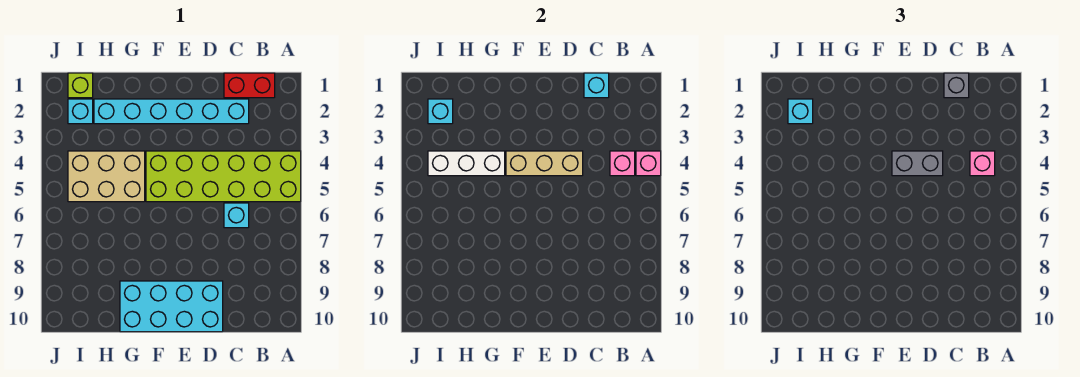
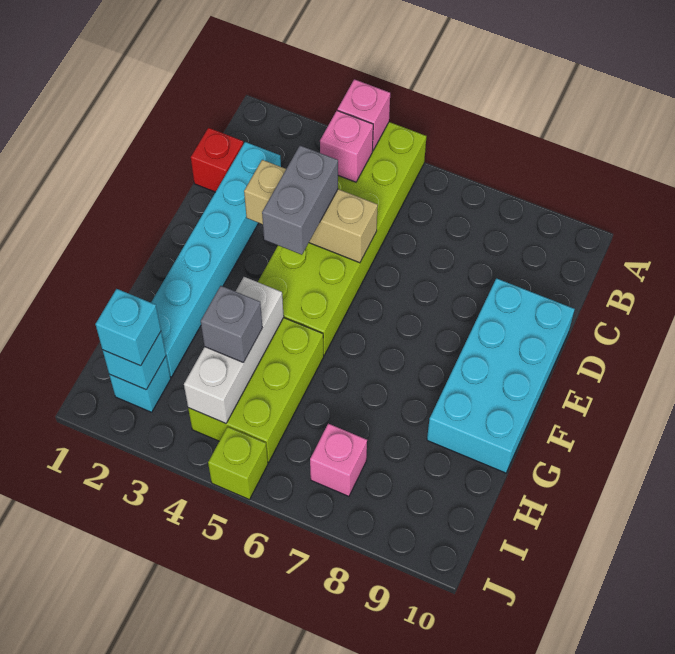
red brick B1:C1 level 1 -> red brick C1 level 1
pink brick B4 level 3 -> pink brick I7 level 1
cyan brick C1 level 2 -> none
grey brick C1 level 3 -> grey brick H4 level 3
cyan brick C6 level 1 -> none
tan brick D4:F4 level 2 -> tan brick D3:D5 level 2
tan brick G4:I5 level 1 -> lime brick G4:I5 level 1
lime brick I1 level 1 -> lime brick J5 level 1

